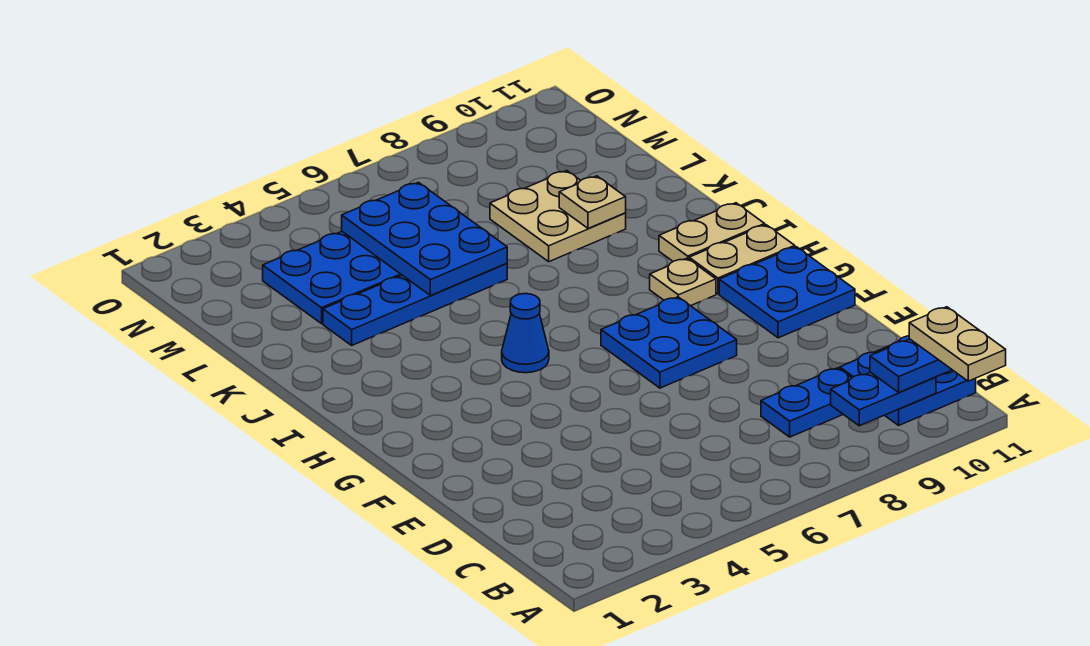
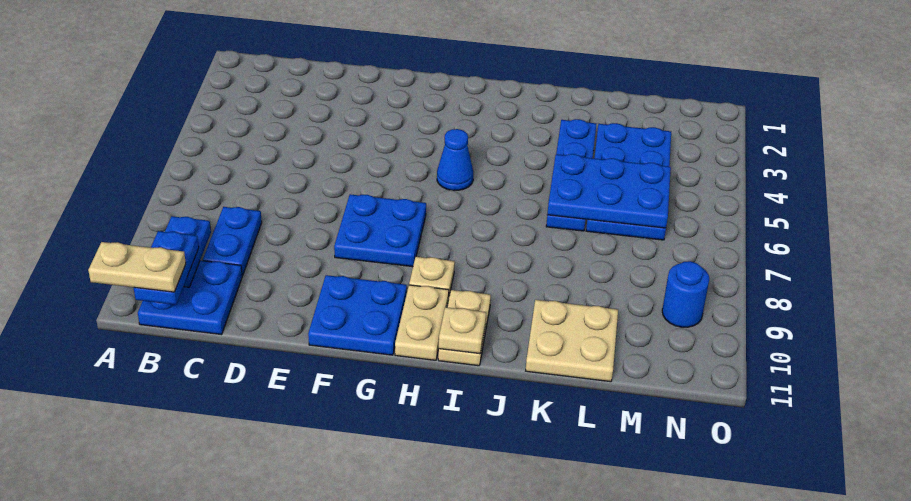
tan plate K8:L9 level 1 -> tan plate K10:L11 level 1
tan plate K9 level 2 -> tan plate I11 level 2
none -> blue round brick N9 level 1

